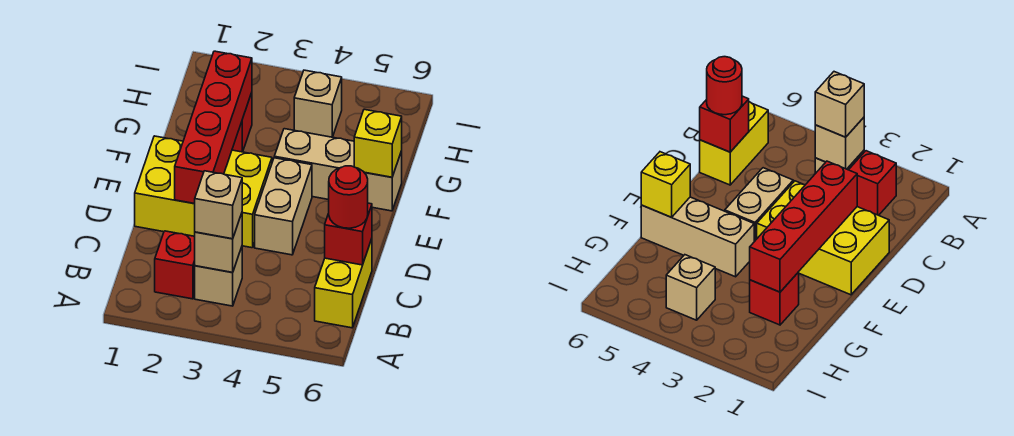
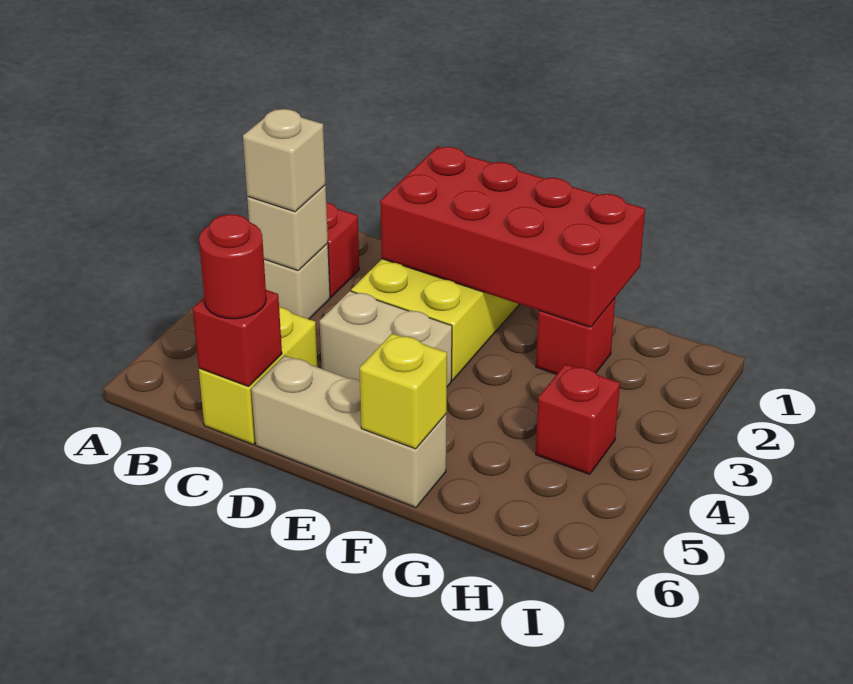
yellow brick B6:C6 level 1 -> yellow brick C5:C6 level 1
red brick D2:G2 level 2 -> red brick D1:G2 level 2
tan brick F4:F6 level 1 -> tan brick D6:F6 level 1
tan brick H4 level 1 -> red brick H4 level 1

